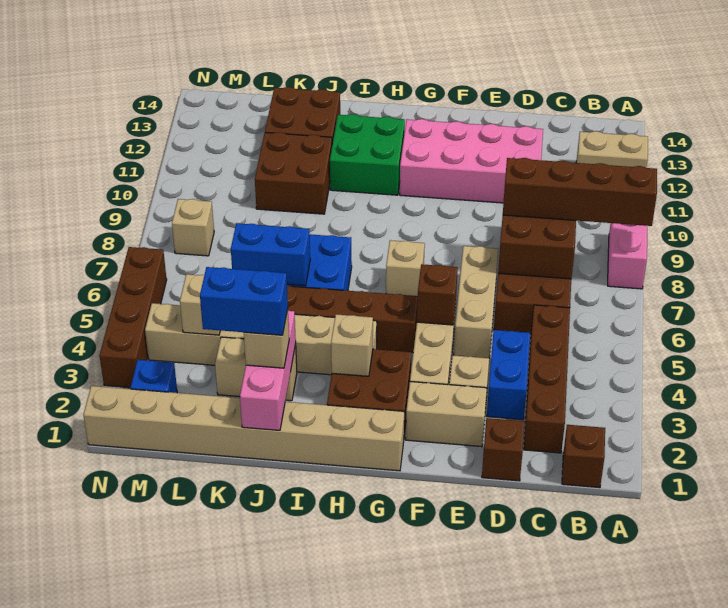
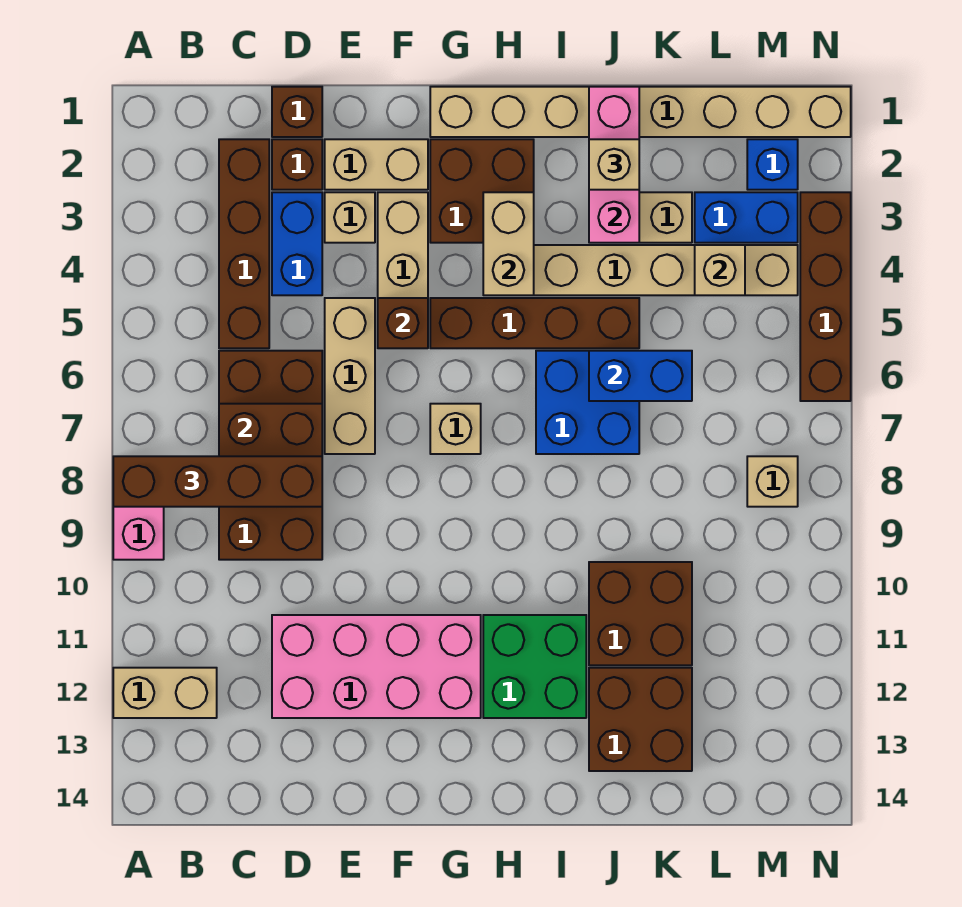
brown brick B1 level 1 -> brown brick D2 level 1
tan brick H3 level 2 -> tan brick H3:H4 level 2
blue brick J2:K2 level 4 -> blue brick L3:M3 level 1

